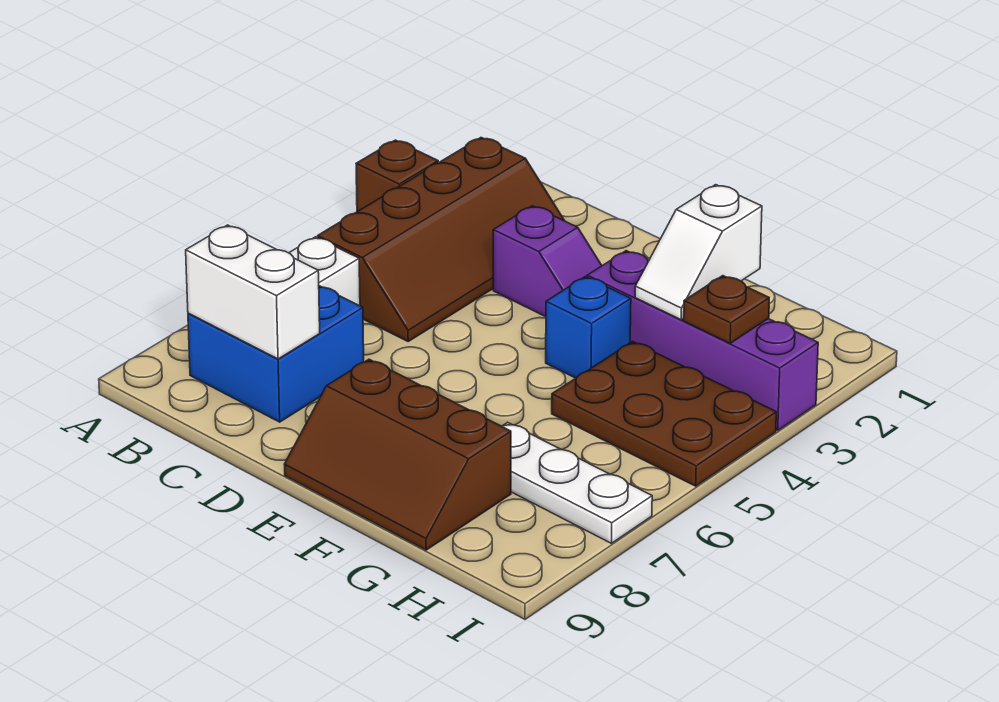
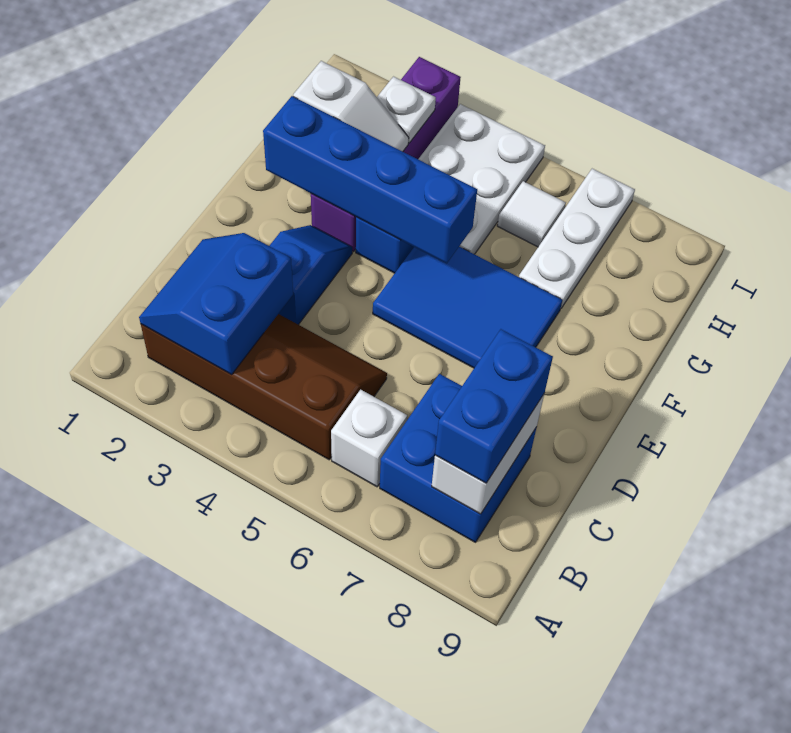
brown brick A3 level 1 -> none
none -> blue slope B2:C3 level 2 top 3
none -> blue brick B8:C8 level 3
purple slope D3:E3 level 1 top D -> blue slope D3:E3 level 1 top D
none -> blue tile E5:F7 level 1
brown slope E8:G9 level 1 top 8 -> none
none -> blue brick F2:F5 level 2
brown plate G4:I5 level 1 -> white plate G4:I5 level 1
brown plate H3 level 2 -> white plate H3 level 2
none -> white tile H6 level 1

